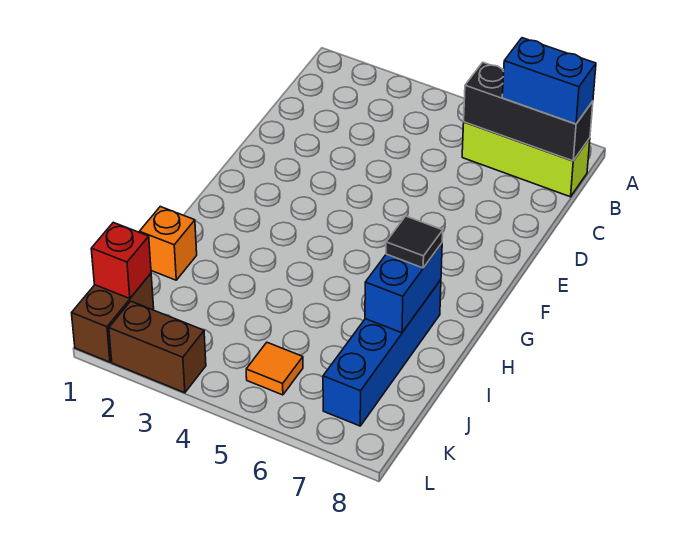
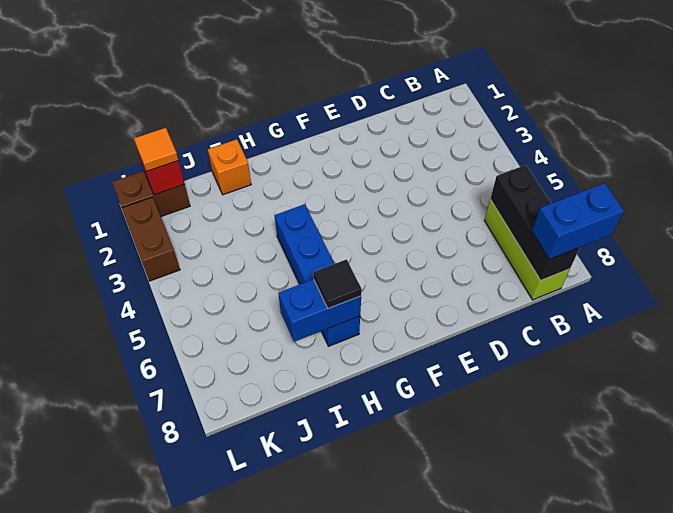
blue brick B7:B8 level 3 -> blue brick A8:B8 level 3
blue brick H7:K7 level 1 -> blue brick H4:H7 level 1
orange tile K5 level 1 -> orange tile K1 level 3

